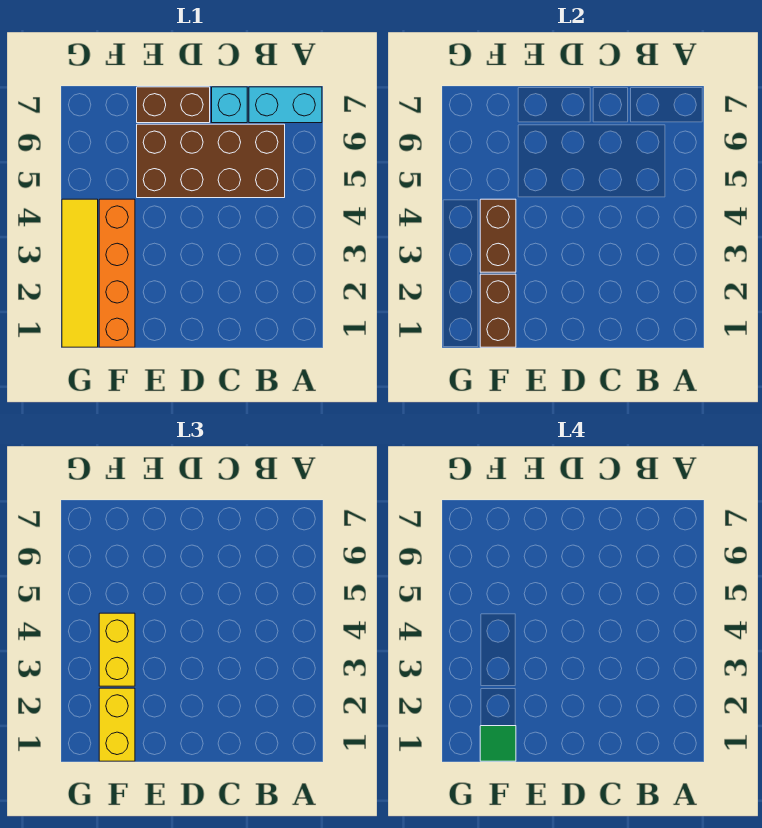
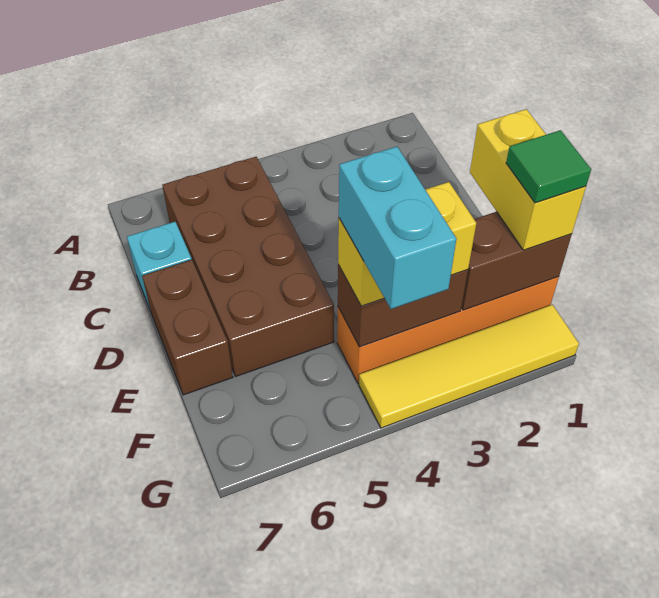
cyan brick A7:B7 level 1 -> cyan brick F4:G4 level 4
yellow brick F1:F2 level 3 -> yellow brick E1:F1 level 3

